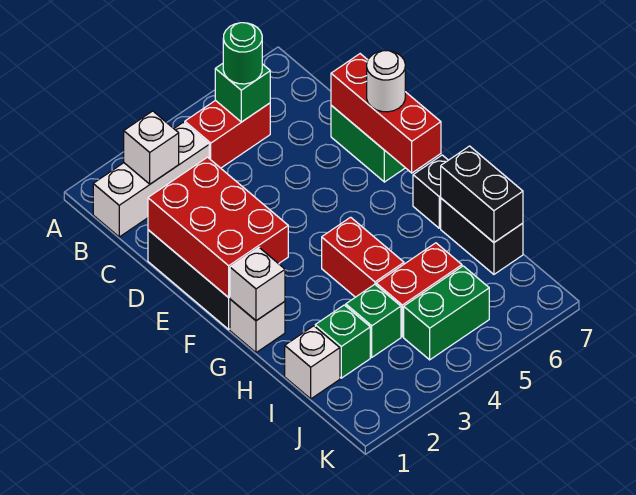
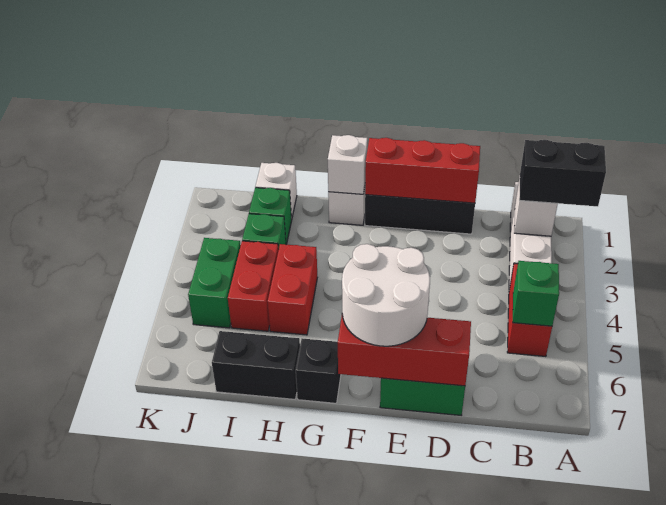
green round brick B5 level 3 -> none
red brick D1:F2 level 2 -> red brick D1:F1 level 2
white round brick E7 level 3 -> white round brick E6:F7 level 3
red brick G4:H4 level 1 -> red brick H4:H5 level 1
black brick H7:I7 level 2 -> black brick A2:B2 level 3

